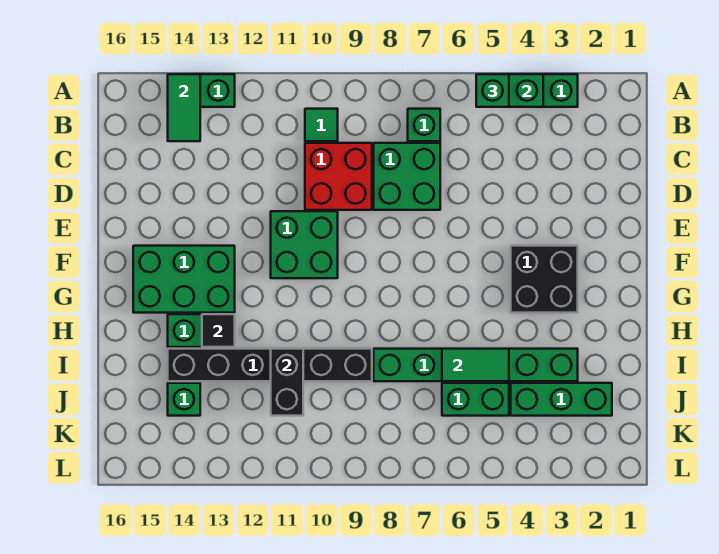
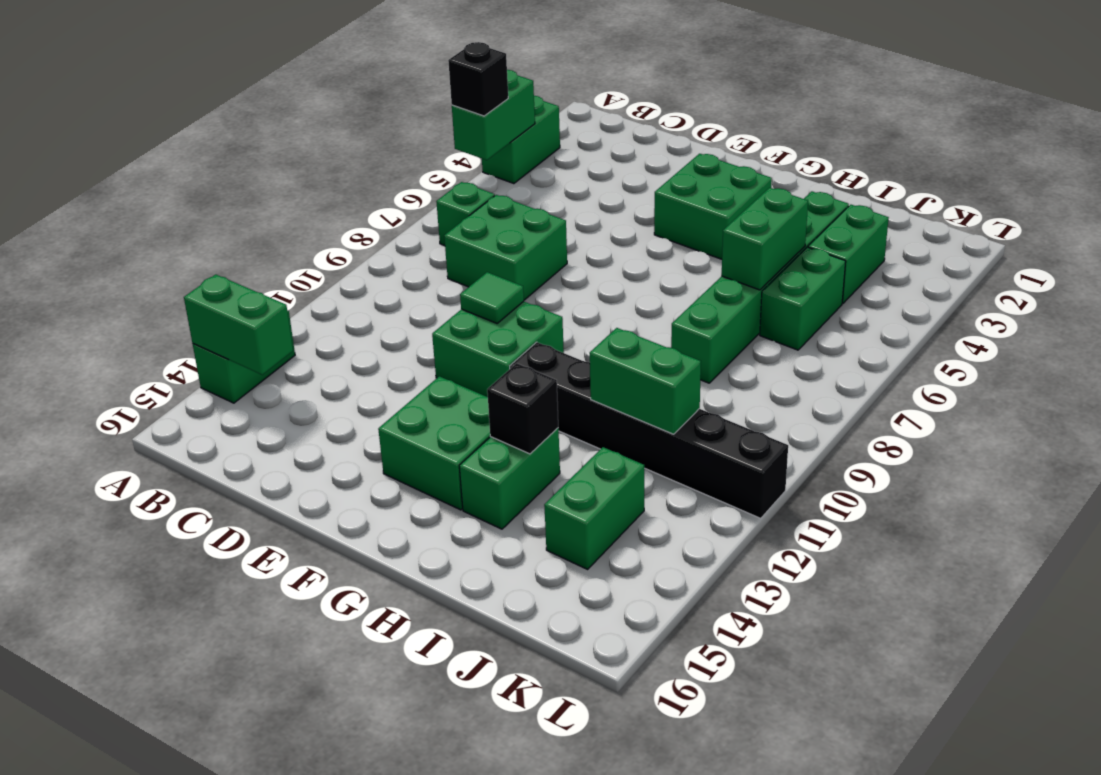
green brick A5 level 3 -> black brick A5 level 3
green tile A14:B14 level 2 -> green brick A14:B14 level 2
green tile B10 level 1 -> green tile E10 level 2
red brick C9:D10 level 1 -> none
black brick F3:G4 level 1 -> green brick F3:G4 level 1
green brick F13:G15 level 1 -> green brick F13:G14 level 1
black tile H13 level 2 -> black brick H13 level 2
green tile I5:I6 level 2 -> green brick I5:I6 level 2
black brick I9:I14 level 1 -> black brick G11:L11 level 1
black brick I11:J11 level 2 -> green brick I11:J11 level 2
green brick J2:J4 level 1 -> green brick J3:J4 level 1
green brick J14 level 1 -> green brick J13:J14 level 1

